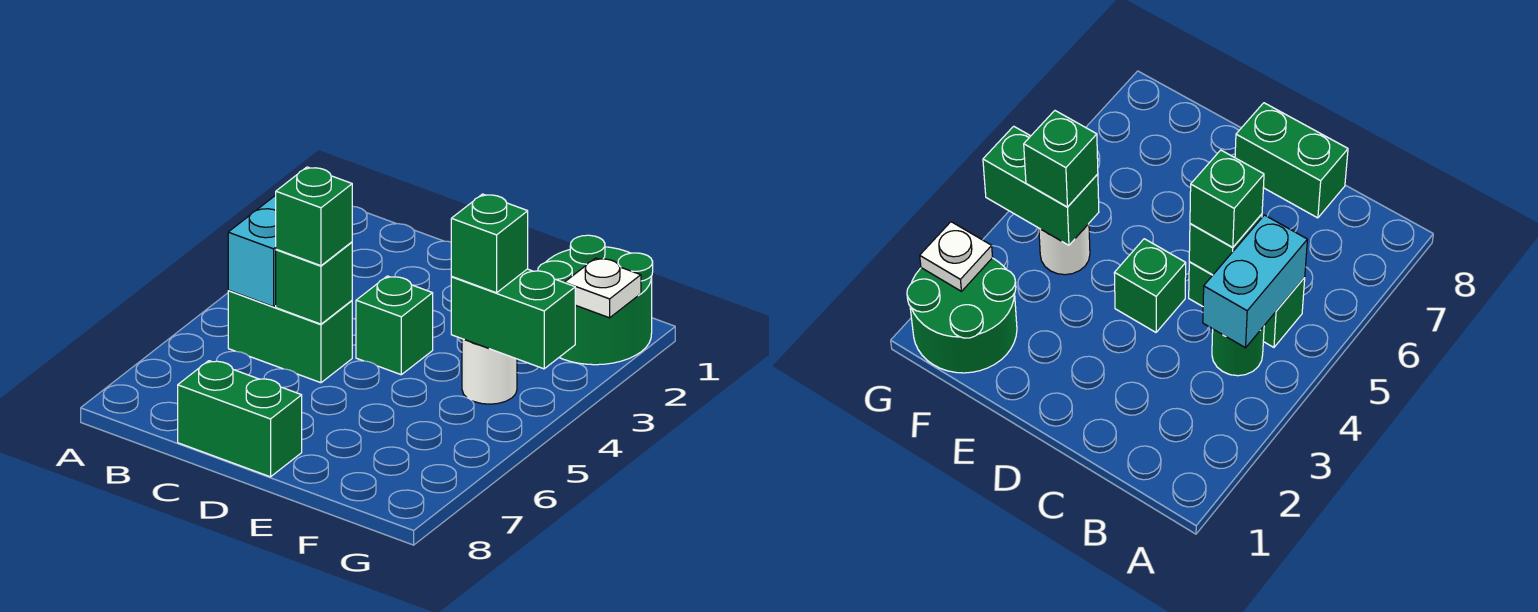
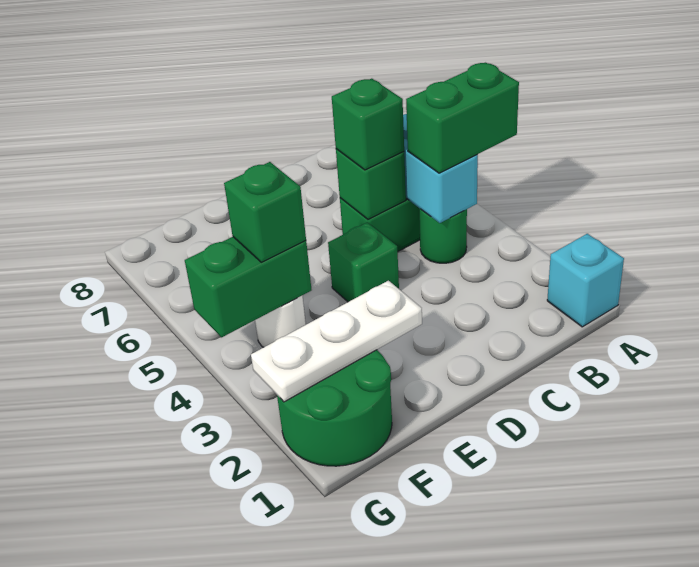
none -> cyan brick A1 level 1
green brick C8:D8 level 1 -> green brick A4:B4 level 3
white plate G2 level 2 -> white plate E2:G2 level 2

